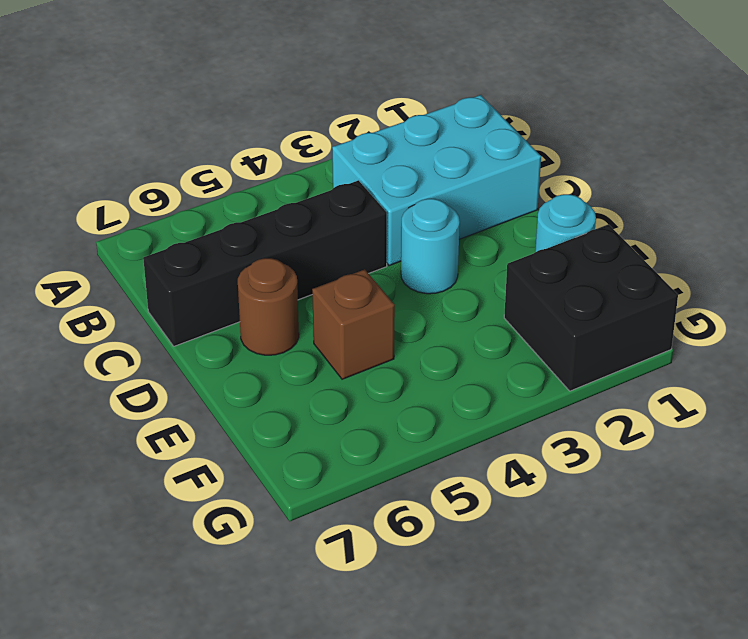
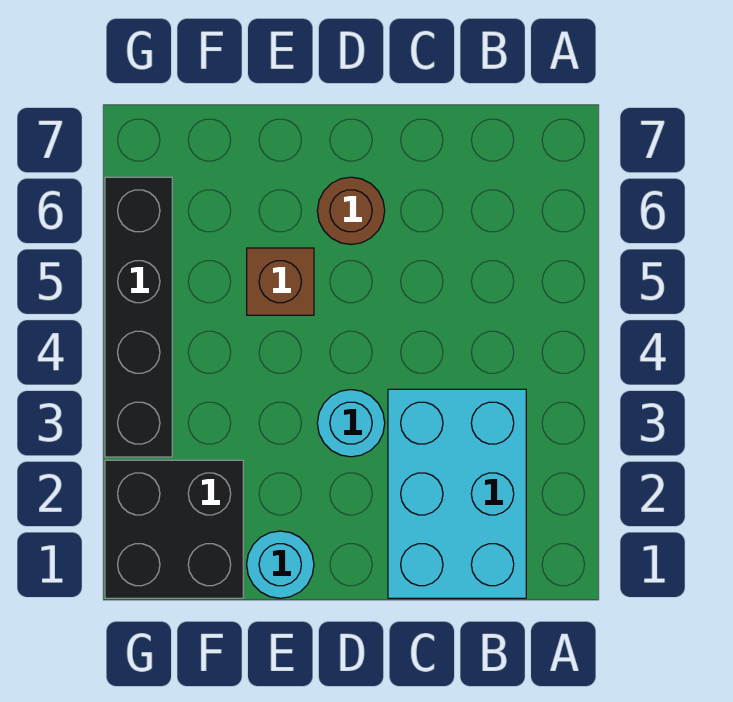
black brick C4:C7 level 1 -> black brick G3:G6 level 1

